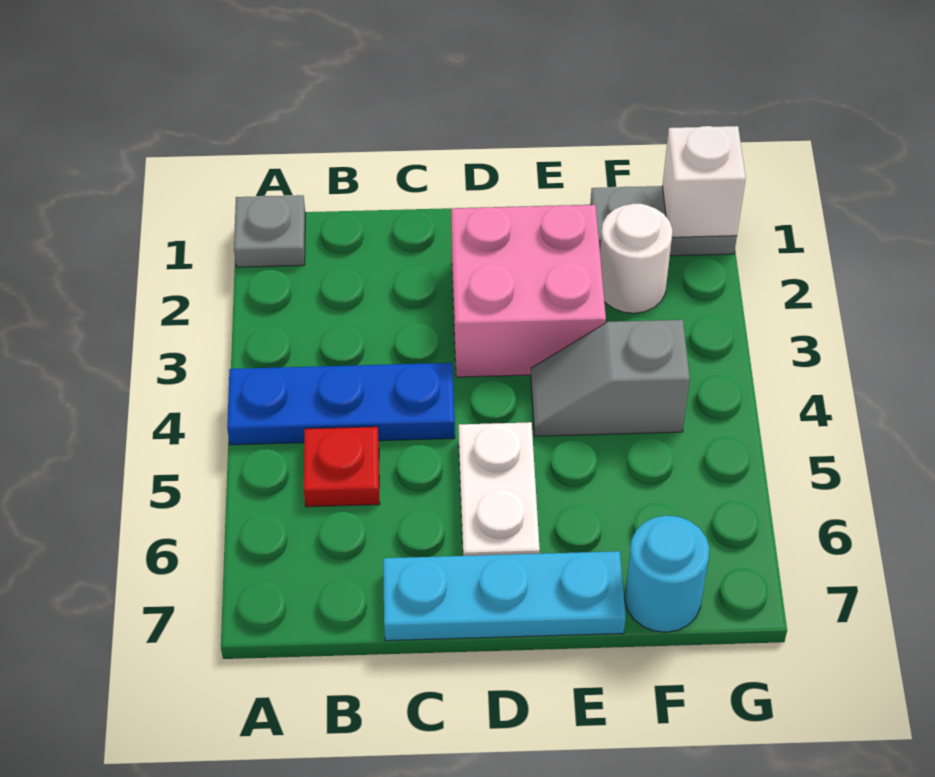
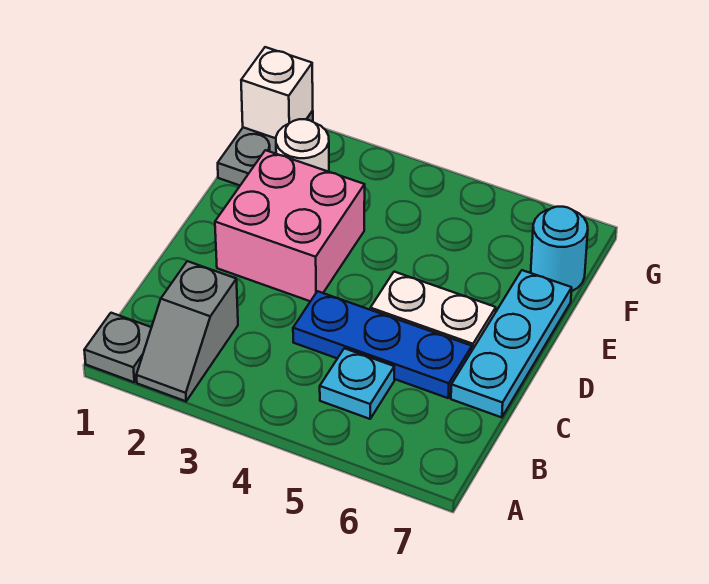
blue plate A4:C4 level 1 -> blue plate C4:C6 level 1
red plate B5 level 1 -> cyan plate B5 level 1
grey slope E4:F4 level 1 top F -> grey slope A2:B2 level 1 top B

